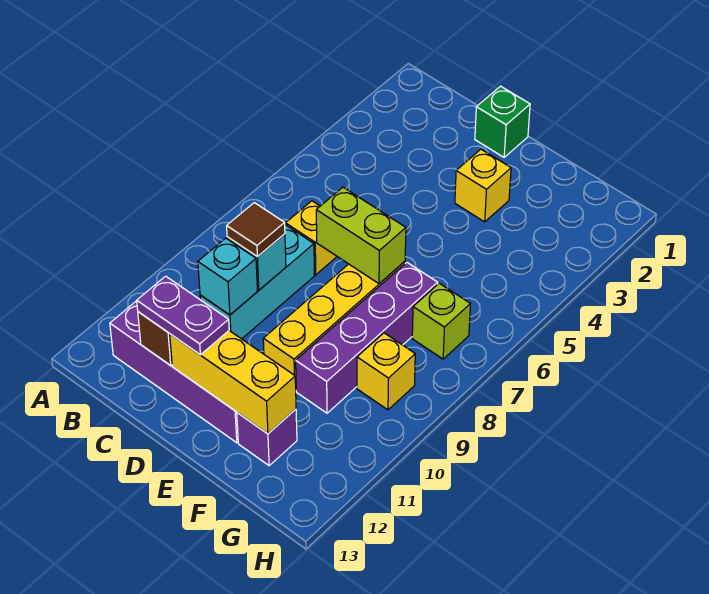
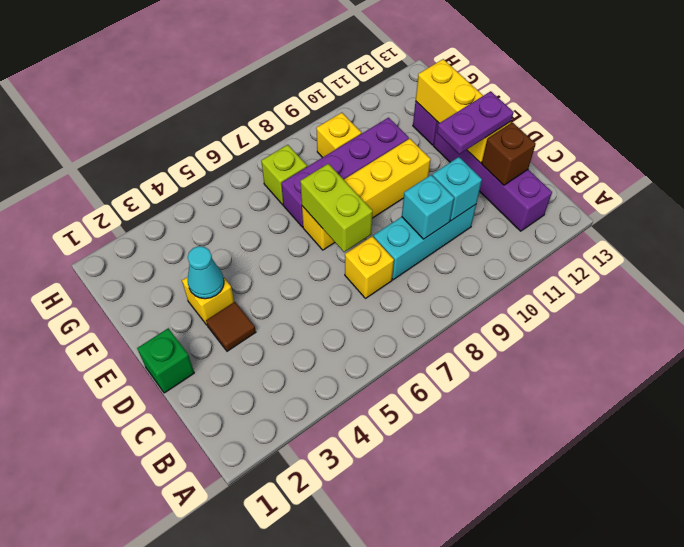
brown tile C9 level 3 -> brown tile D3 level 1
purple plate C12:D12 level 3 -> purple plate D11:D12 level 3
none -> cyan cone E3 level 2

